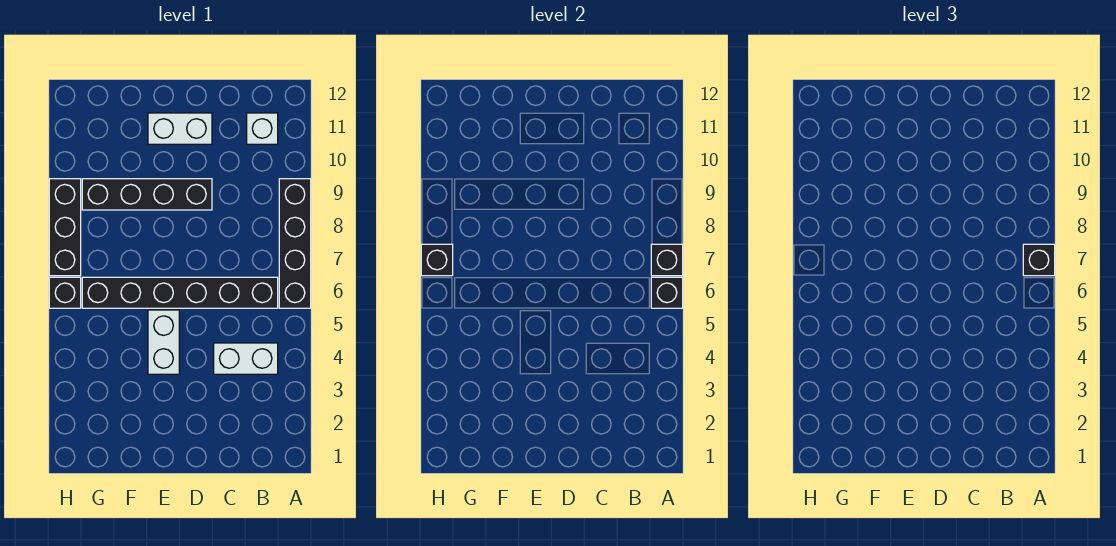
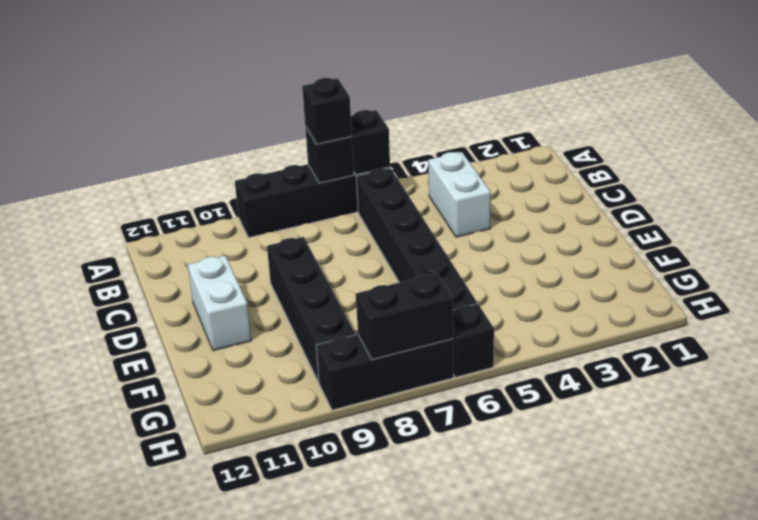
white brick B11 level 1 -> none
white brick E4:E5 level 1 -> none
black brick H7 level 2 -> black brick H7:H8 level 2

